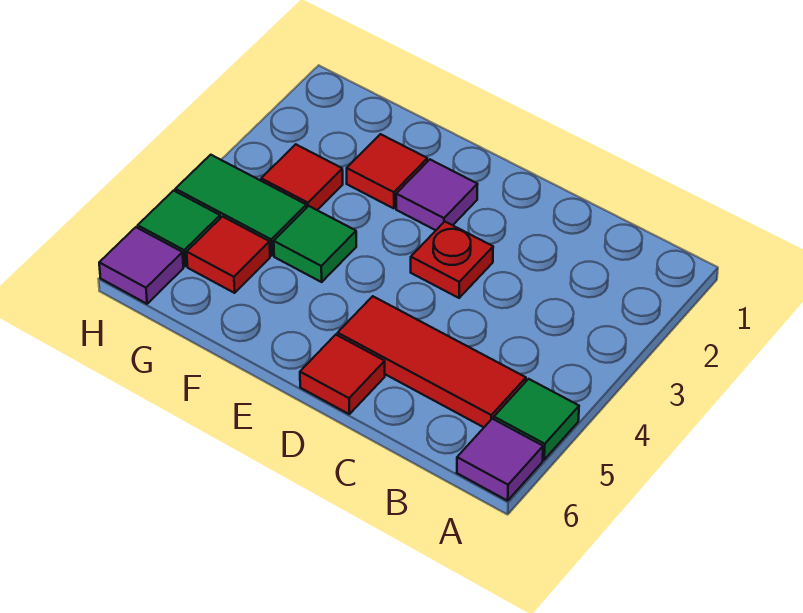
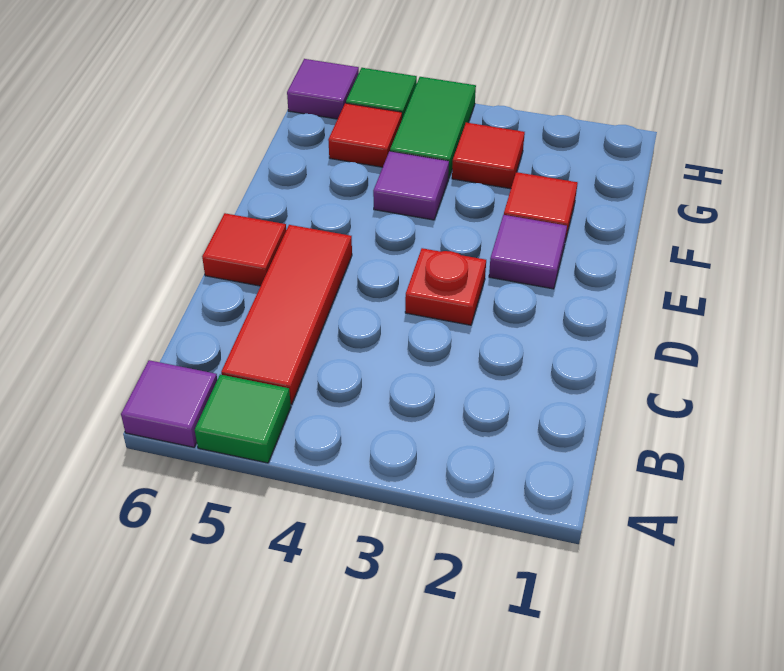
green tile F4 level 1 -> purple tile F4 level 1

